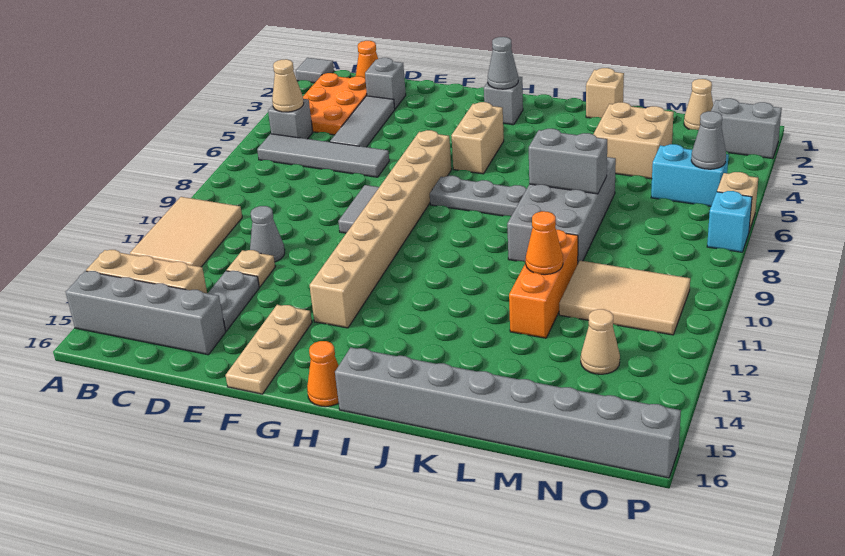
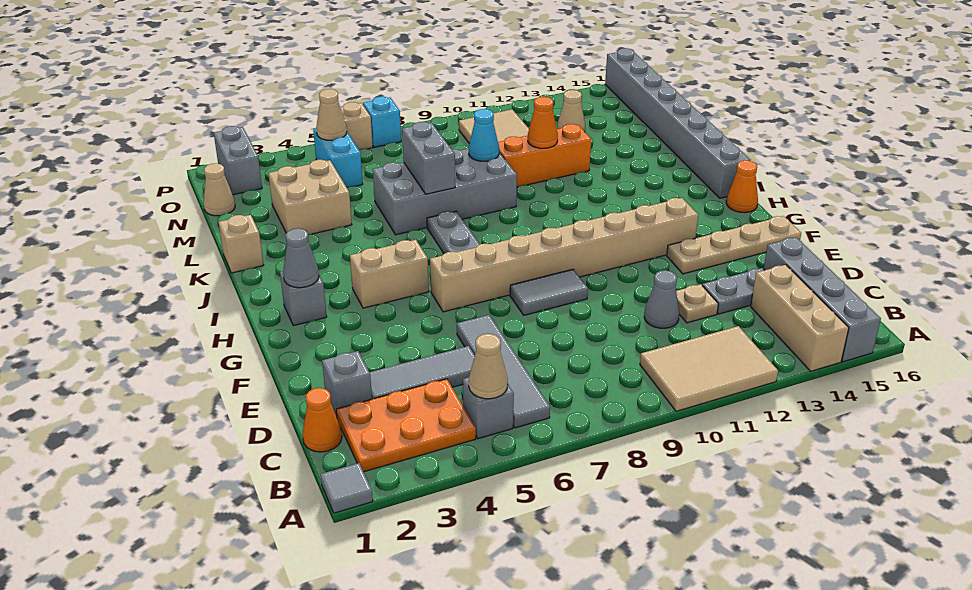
tan plate F14:F16 level 1 -> tan plate F13:F16 level 1
none -> cyan cone L9 level 2
grey cone O5 level 2 -> tan cone O5 level 2

